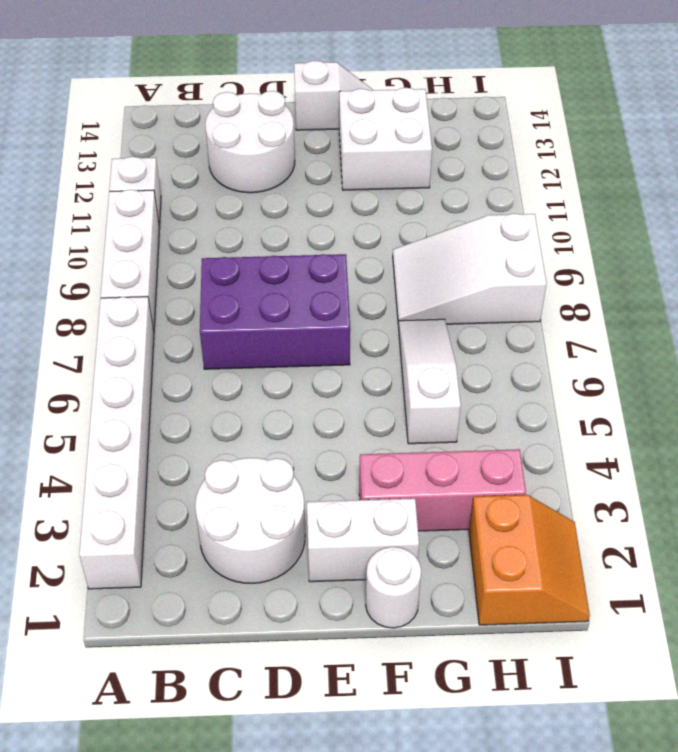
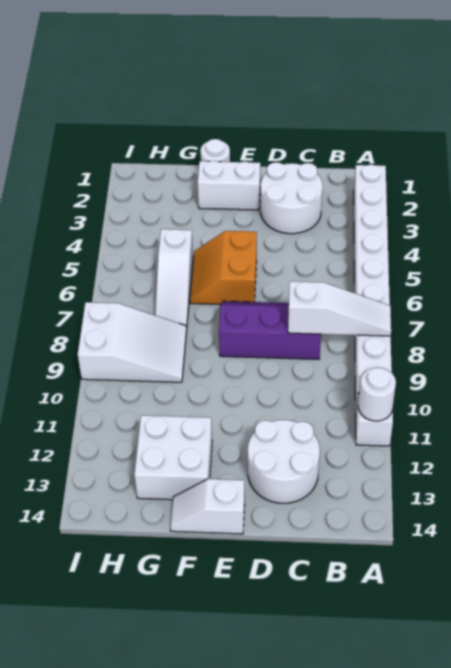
none -> white slope A8:C8 level 2 top C
none -> white round brick A11 level 2
purple brick C7:E8 level 1 -> purple slope C7:E8 level 1 top 8
pink brick F3:H3 level 1 -> none
orange slope H1:I2 level 1 top H -> orange slope E5:F6 level 1 top E

